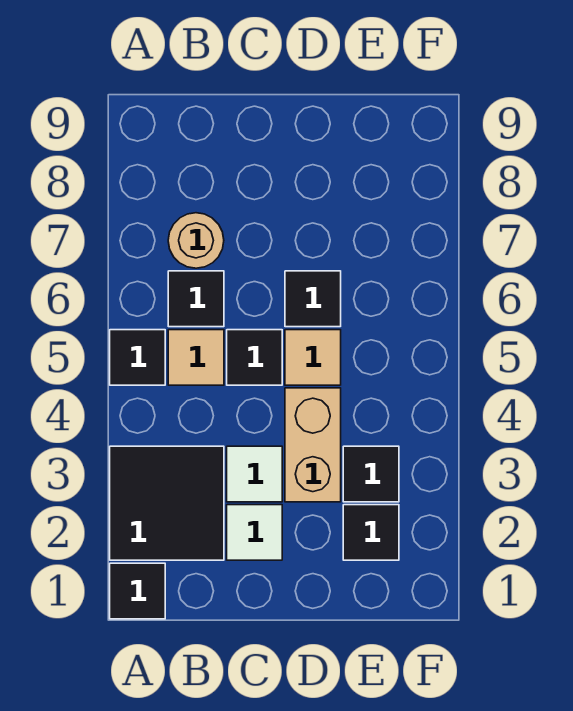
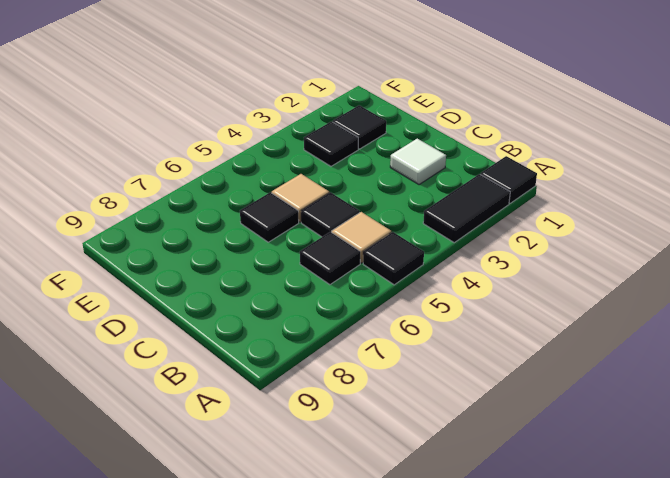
black tile A2:B3 level 1 -> black tile A2:A3 level 1
tan round brick B7 level 1 -> none
white tile C3 level 1 -> none
tan brick D3:D4 level 1 -> none

